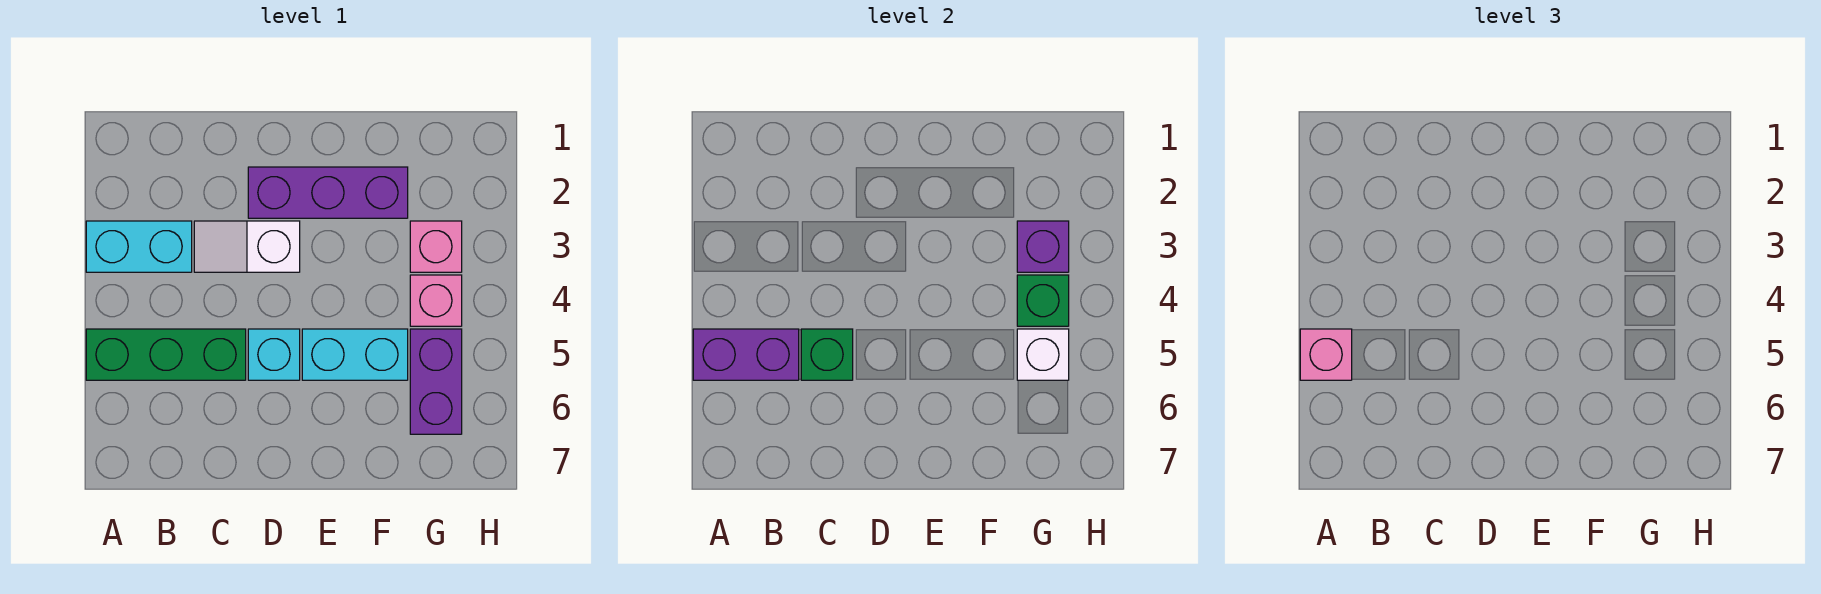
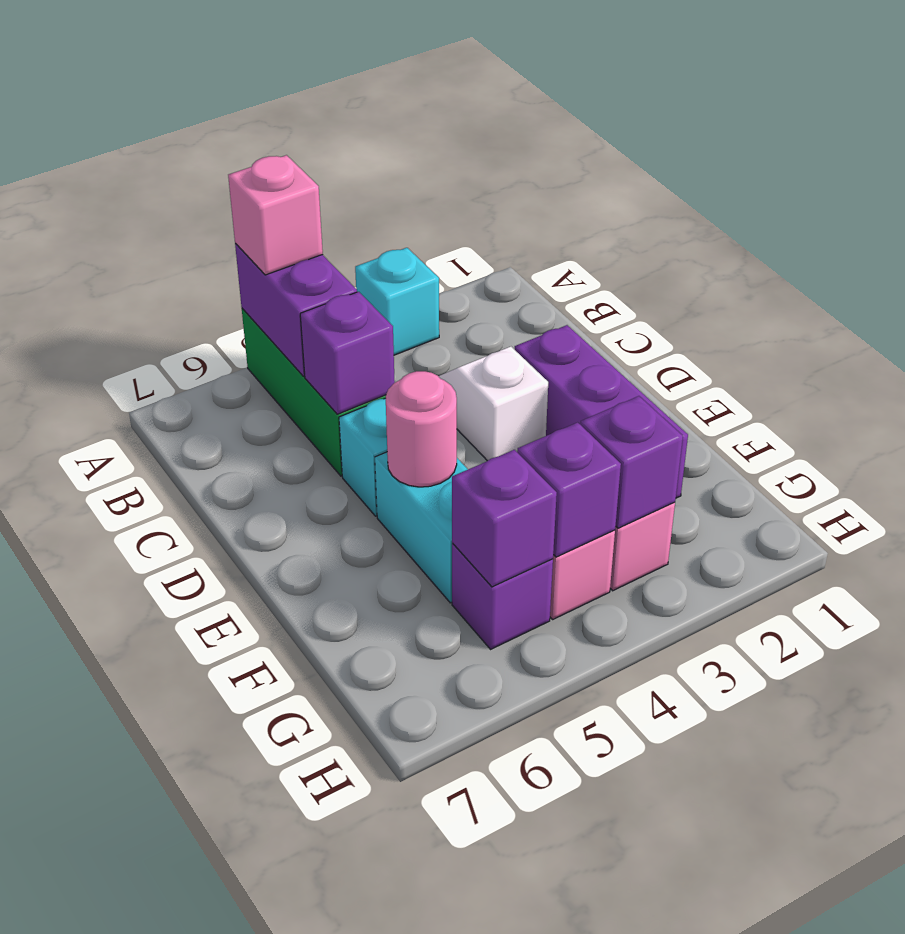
cyan brick A3:B3 level 1 -> cyan brick A3 level 1
green brick C5 level 2 -> purple brick C5 level 2
none -> pink round brick E5 level 2
green brick G4 level 2 -> purple brick G4 level 2
purple brick G5:G6 level 1 -> purple brick G5 level 1
white brick G5 level 2 -> purple brick G5 level 2

